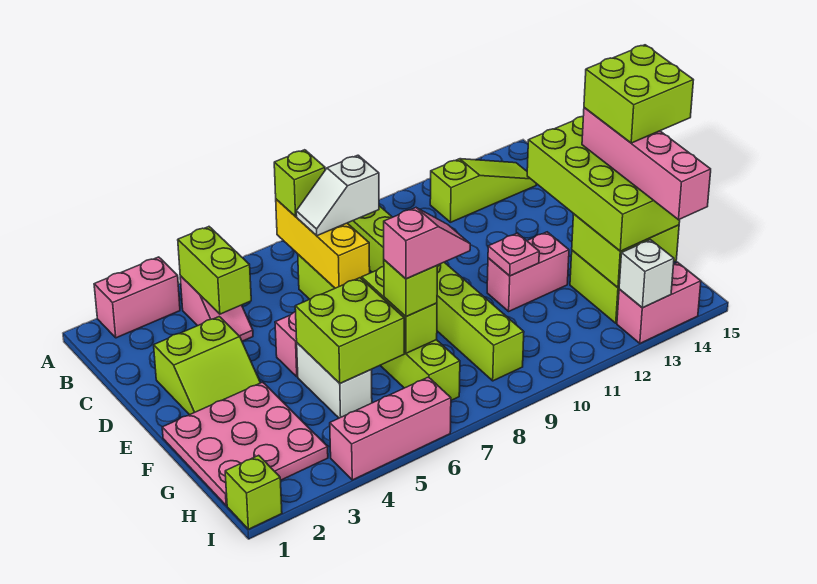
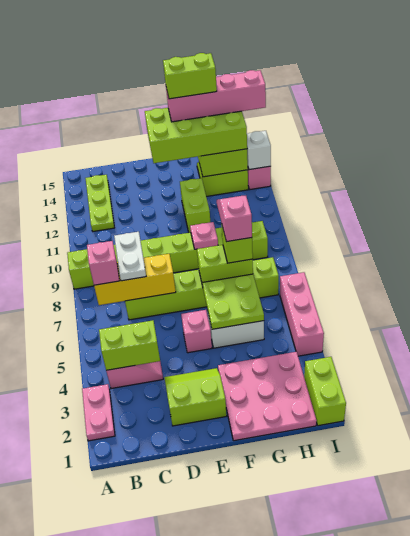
pink brick A2:A3 level 1 -> pink plate A2:A3 level 1
lime brick B7 level 3 -> pink brick B7 level 3
lime slope B12:B14 level 1 top 12 -> lime plate B12:B14 level 1
white slope C7:C8 level 3 top 8 -> white plate C7:C8 level 3
lime slope D2:E3 level 1 top D -> lime slope D2:E3 level 1 top 2
lime brick F5:G6 level 2 -> lime plate F5:G6 level 2
pink brick F11:F12 level 1 -> lime brick F11:F12 level 1
pink plate F11 level 2 -> pink plate F9 level 2
lime brick F14:G15 level 5 -> lime brick F14:G14 level 5
lime brick I1 level 1 -> lime brick I1:I2 level 1

